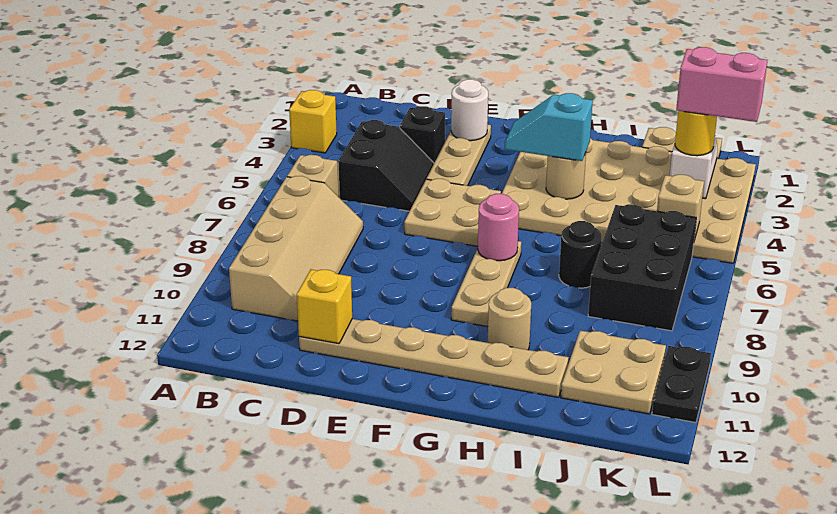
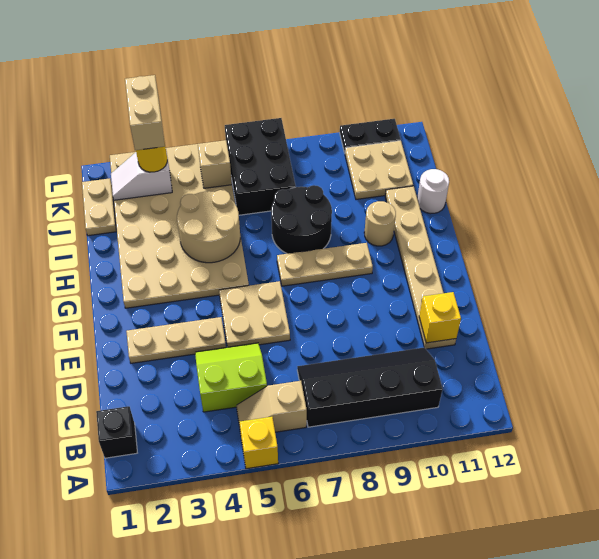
yellow brick A3 level 1 -> yellow brick A5 level 1
tan slope B7:C10 level 1 top B -> black slope B7:C10 level 1 top B
black slope C4:D5 level 1 top C -> lime slope C4:D5 level 1 top C
black brick D3 level 1 -> black brick B1 level 1
white round brick E2 level 2 -> white round brick I12 level 1
cyan slope G4:H4 level 3 top H -> none
pink round brick G7 level 2 -> none
tan round brick H4 level 2 -> tan round brick H4:I5 level 2
black round brick I7 level 1 -> black round brick H7:I8 level 1
black brick J6:K8 level 1 -> black brick J6:L7 level 1
pink brick K3:L3 level 4 -> tan brick K3:L3 level 4

